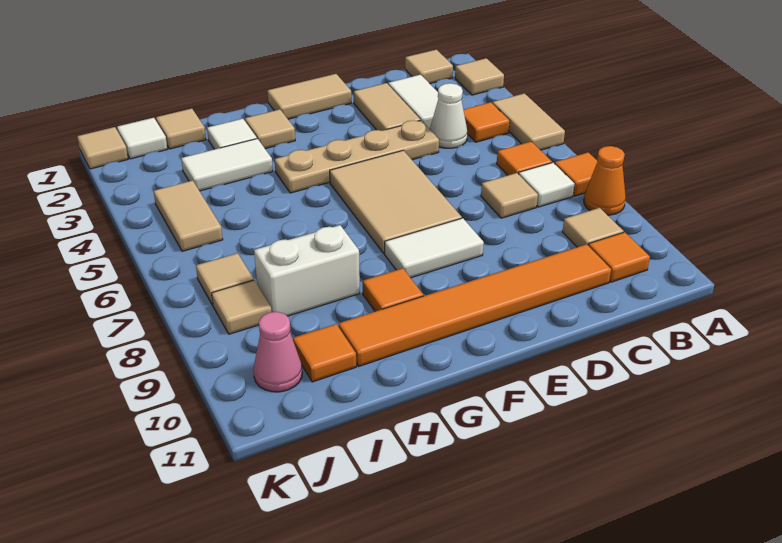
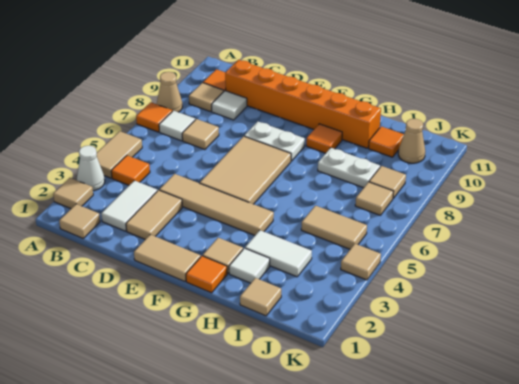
orange cone A8 level 1 -> tan cone A8 level 1
orange tile B6 level 1 -> orange tile G1 level 1
white cone C4 level 1 -> white cone A3 level 1
orange tile C10:H10 level 1 -> orange brick C10:H10 level 1
tan plate D4:G4 level 1 -> tan tile D4:G4 level 1
white tile E8:F8 level 1 -> white plate E8:F8 level 1
white brick H8:I8 level 1 -> white plate H8:I8 level 1
white tile J1 level 1 -> white tile C9 level 1
tan tile J4:J5 level 1 -> tan tile I5:J5 level 1
pink cone J10 level 1 -> tan cone J10 level 1
tan tile K1 level 1 -> tan tile K4 level 1

